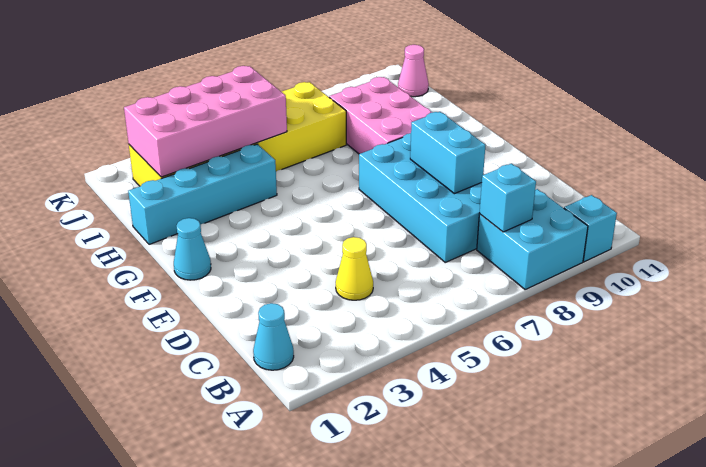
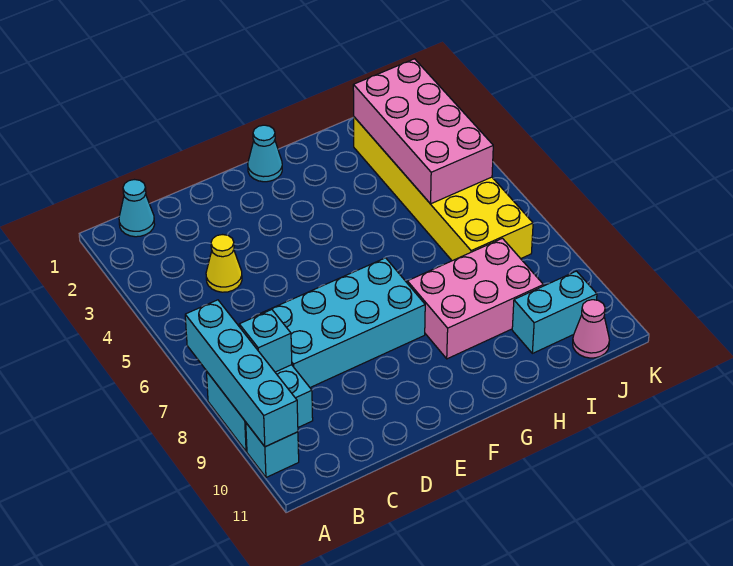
cyan brick D8:E8 level 2 -> cyan brick I10:J10 level 1
cyan brick H1:H4 level 1 -> cyan brick A7:A10 level 2

